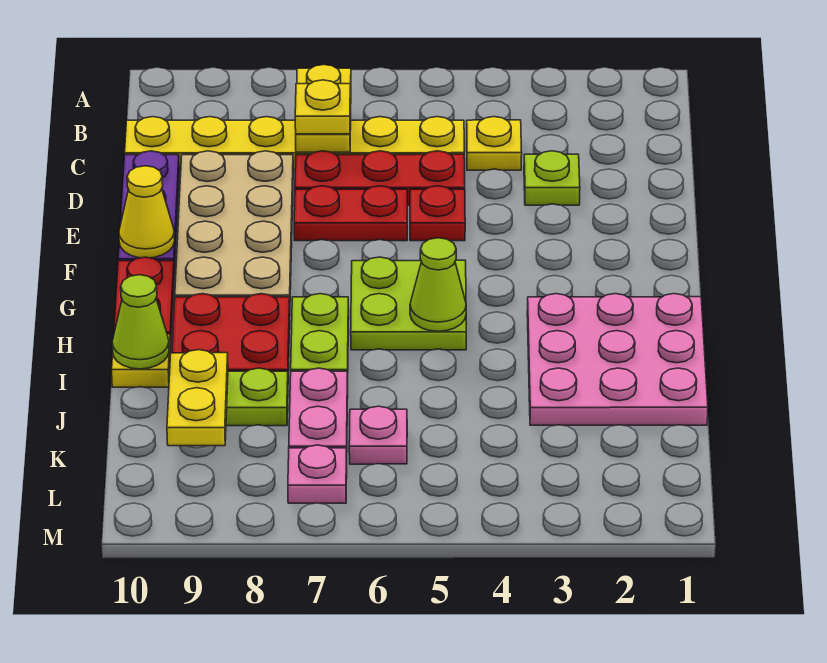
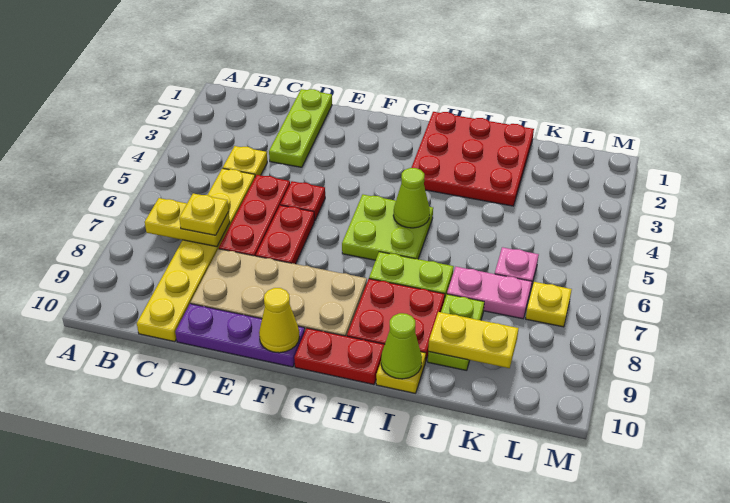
lime plate D3 level 1 -> lime plate D1:D3 level 1
pink plate H1:J3 level 1 -> red plate H1:J3 level 1
pink plate L7 level 1 -> yellow plate L7 level 1

